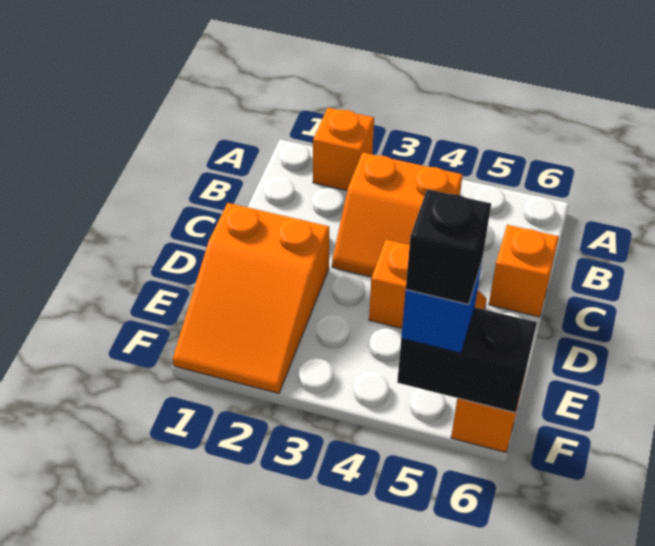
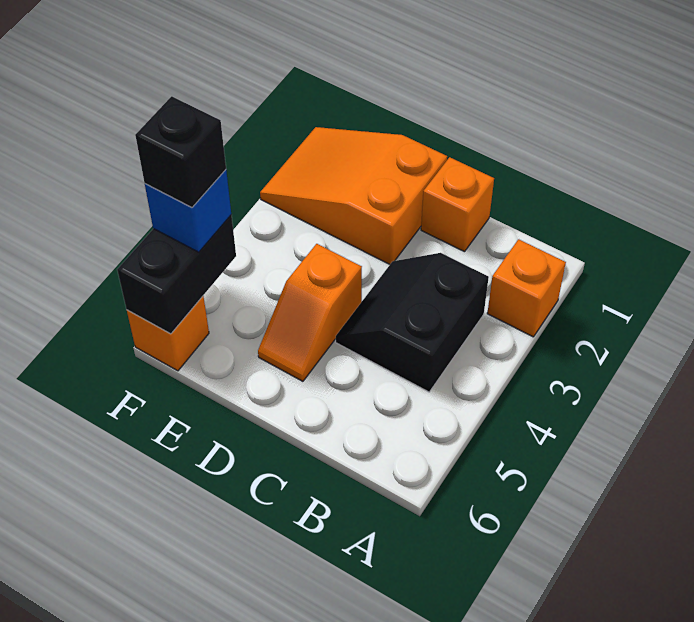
orange slope B3:C4 level 1 top B -> black slope B3:C4 level 1 top B
orange brick C6 level 1 -> orange brick C1 level 1

